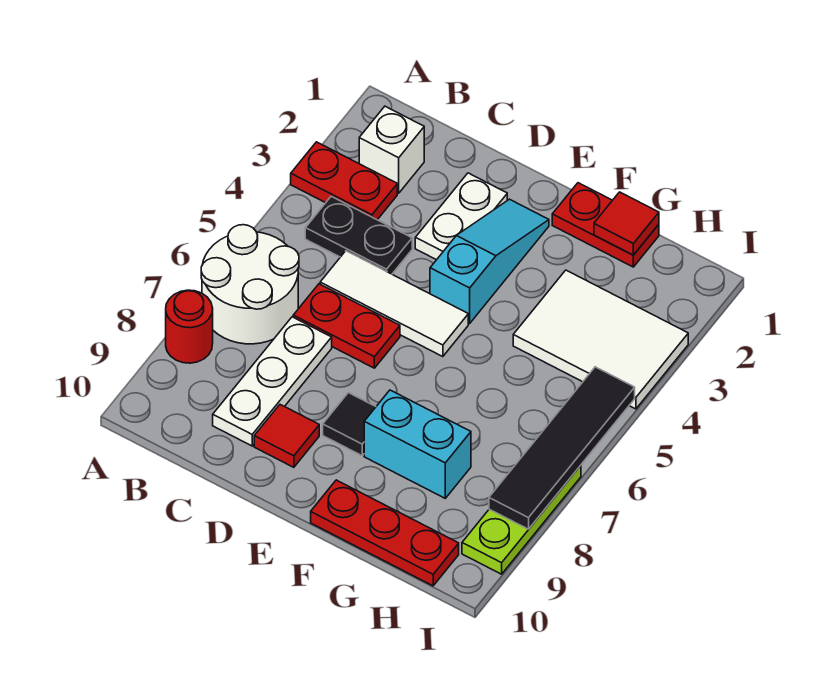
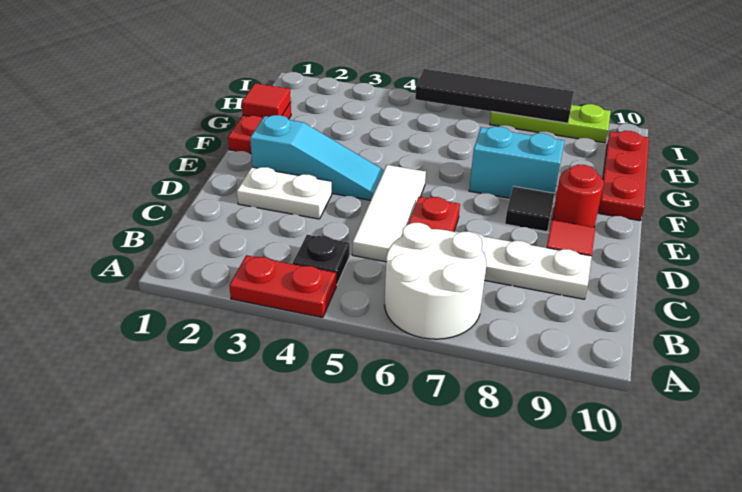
red plate A3:B3 level 1 -> red plate A3:A4 level 1
red round brick A8 level 1 -> red round brick E9 level 1
white brick B2 level 1 -> none
black plate B4:C4 level 1 -> black plate B4 level 1
cyan slope E2:E4 level 1 top 4 -> cyan slope E2:E4 level 1 top 2
cyan brick F8:G8 level 1 -> cyan brick F7:F8 level 1
white tile G3:I4 level 1 -> none

